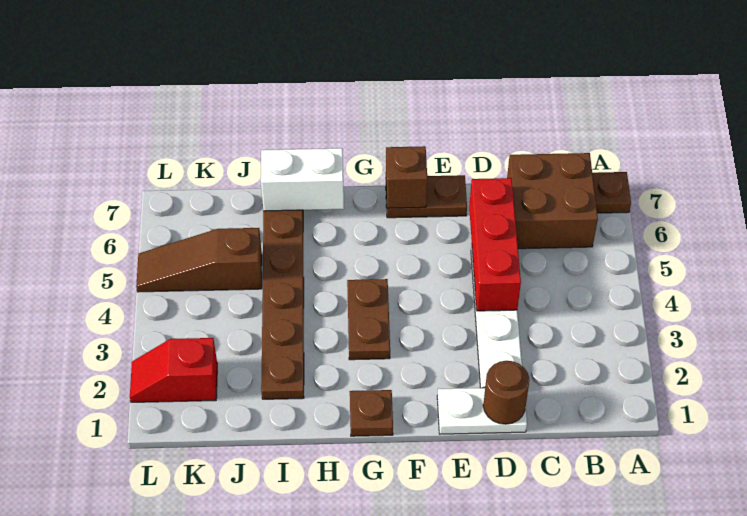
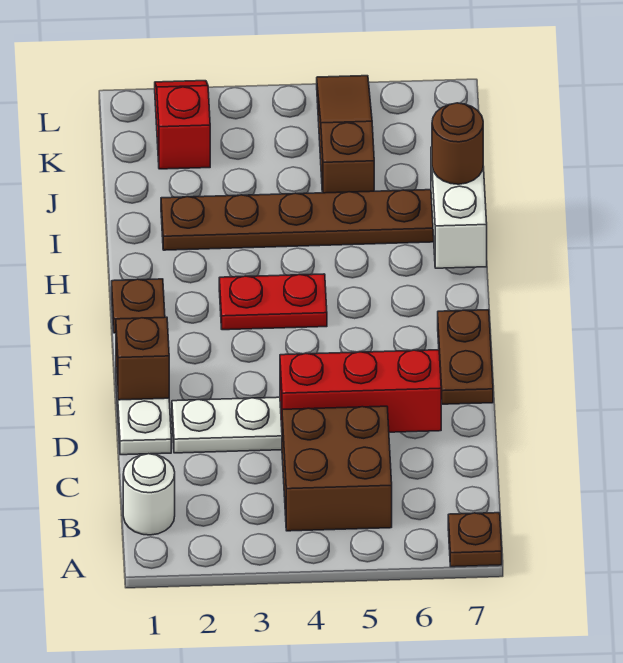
none -> white round brick B1 level 1
brown brick B6:C7 level 1 -> brown brick B4:C5 level 1
brown round brick D1 level 2 -> brown round brick I7 level 3
brown brick F7 level 2 -> brown brick E1 level 2
brown plate G3:G4 level 1 -> red plate G3:G4 level 1

